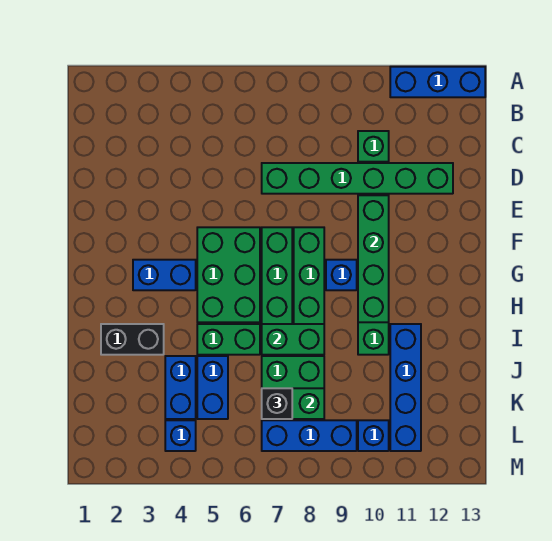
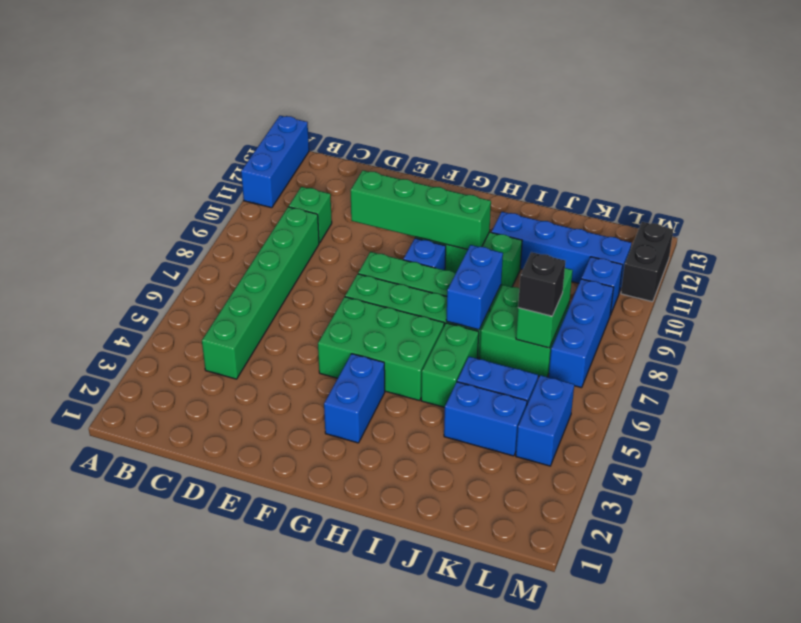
green brick D7:D12 level 1 -> green brick C4:C9 level 1
black brick I2:I3 level 1 -> black brick M11:M12 level 1
green brick I7:I8 level 2 -> blue brick I7:I8 level 2
blue brick L4 level 1 -> blue brick L4:L5 level 1

